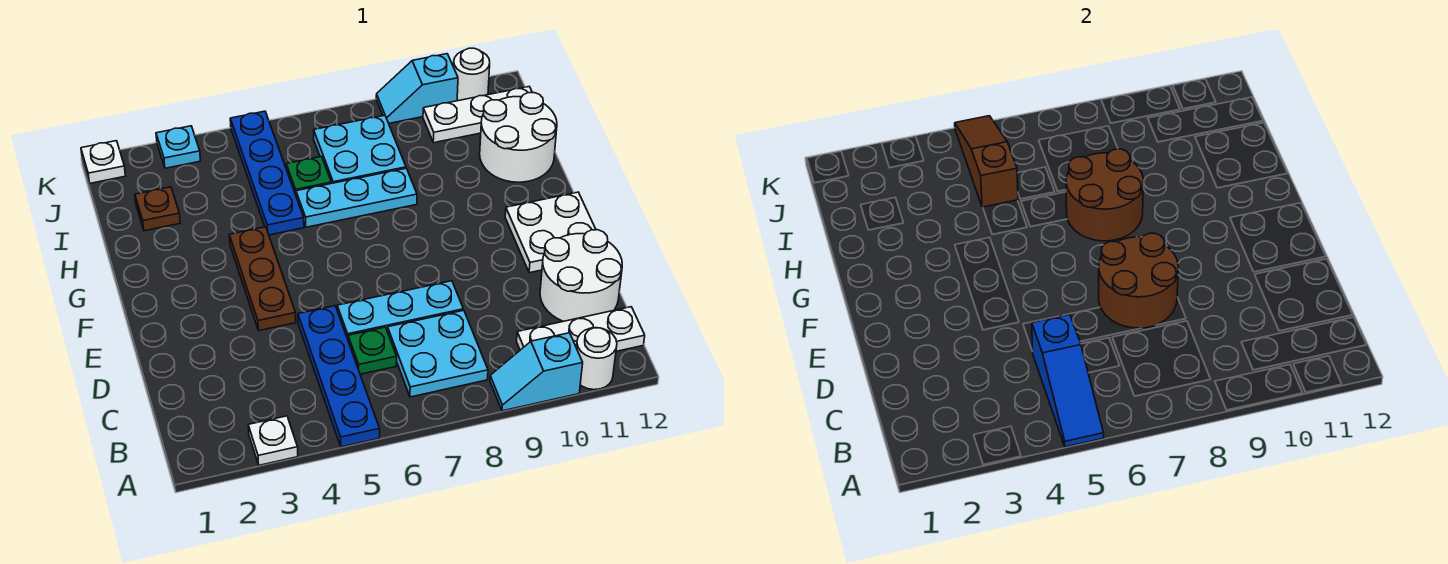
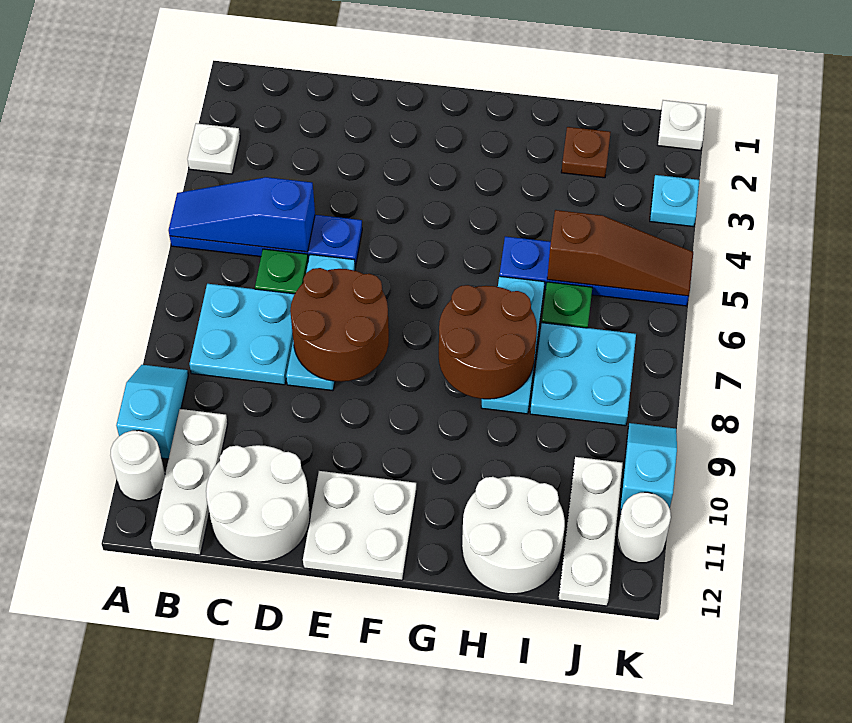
brown plate E4:G4 level 1 -> none

